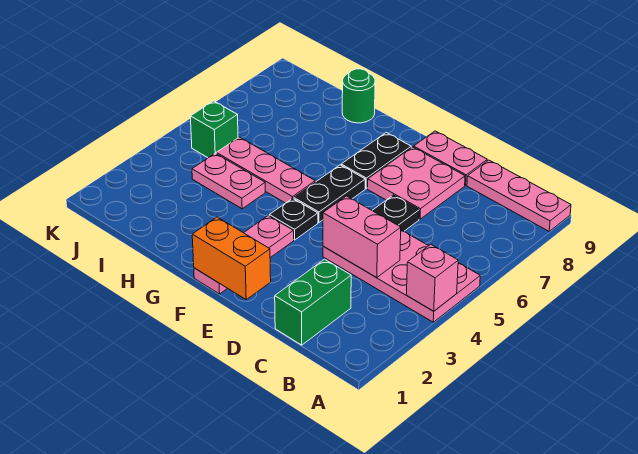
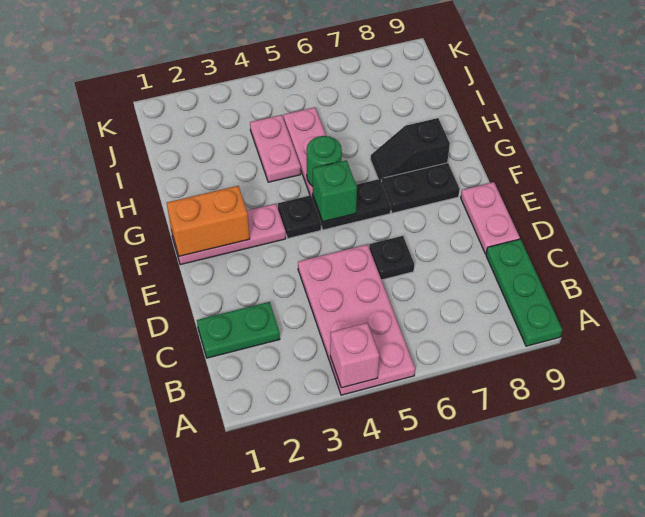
pink plate A9:C9 level 1 -> green plate A9:C9 level 1
green brick C1:C2 level 1 -> green plate C1:C2 level 1
pink brick C4:D4 level 2 -> none
pink plate D7:E8 level 1 -> none
orange brick E1:F1 level 2 -> orange brick F1:F2 level 2
none -> black slope G7:G8 level 1 top 8
green round brick H9 level 1 -> green round brick G5 level 2
green brick J5 level 1 -> green brick F5 level 2

